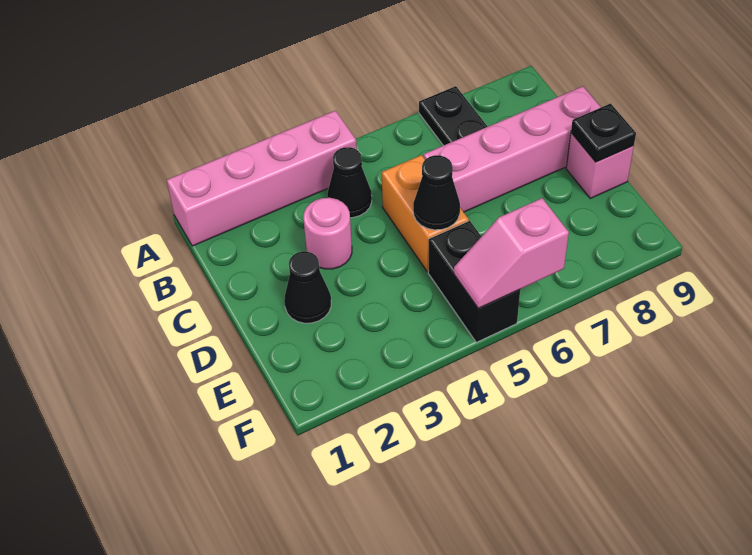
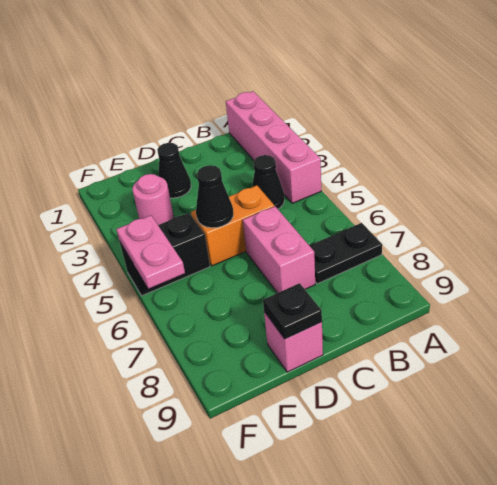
pink round brick C3 level 1 -> pink round brick E3 level 1
pink brick C6:C9 level 1 -> pink brick C6:C7 level 1
pink slope F5:F6 level 2 top 6 -> pink plate F5:F6 level 2

